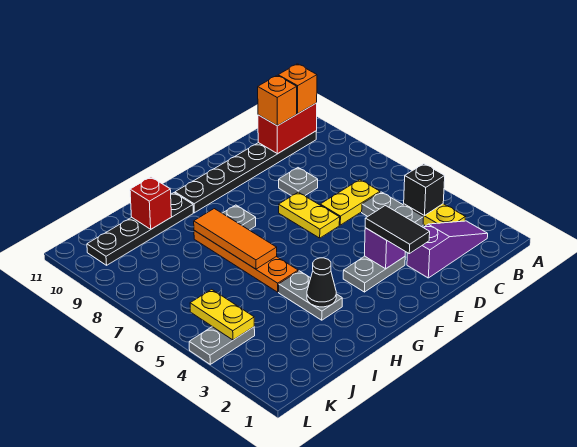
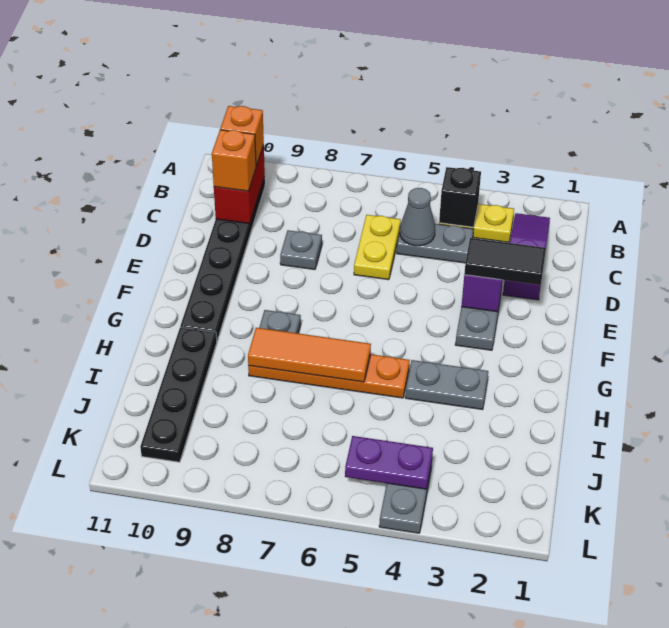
none -> grey cone C5 level 2
yellow plate E6:E7 level 1 -> none
black cone H3 level 2 -> none
red brick I10 level 2 -> none
yellow plate K4:K5 level 2 -> purple plate K4:K5 level 2

